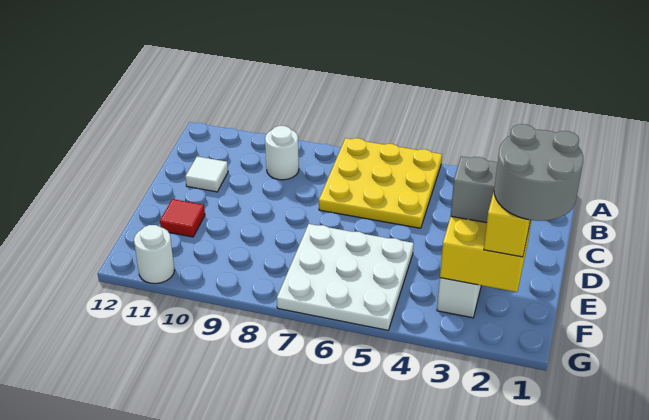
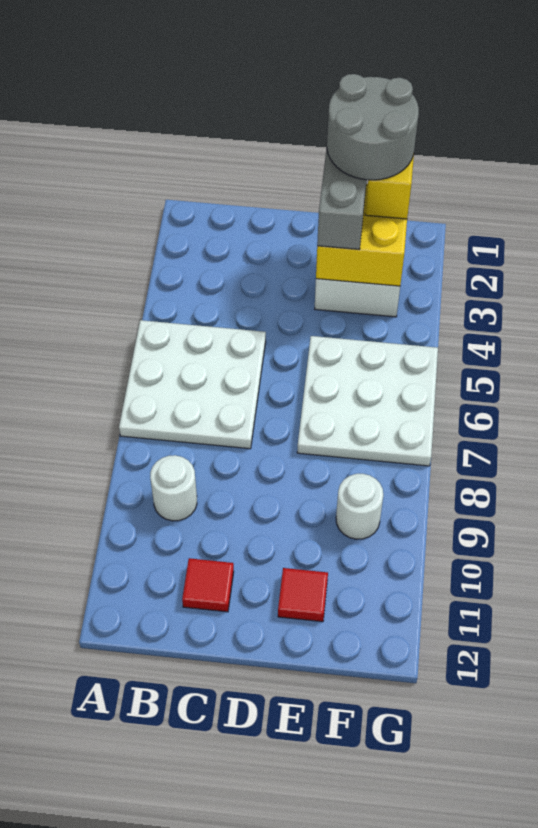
yellow plate A5:C7 level 1 -> white plate A5:C7 level 1
white tile C11 level 1 -> red tile C11 level 1
white round brick G11 level 1 -> white round brick F9 level 1

